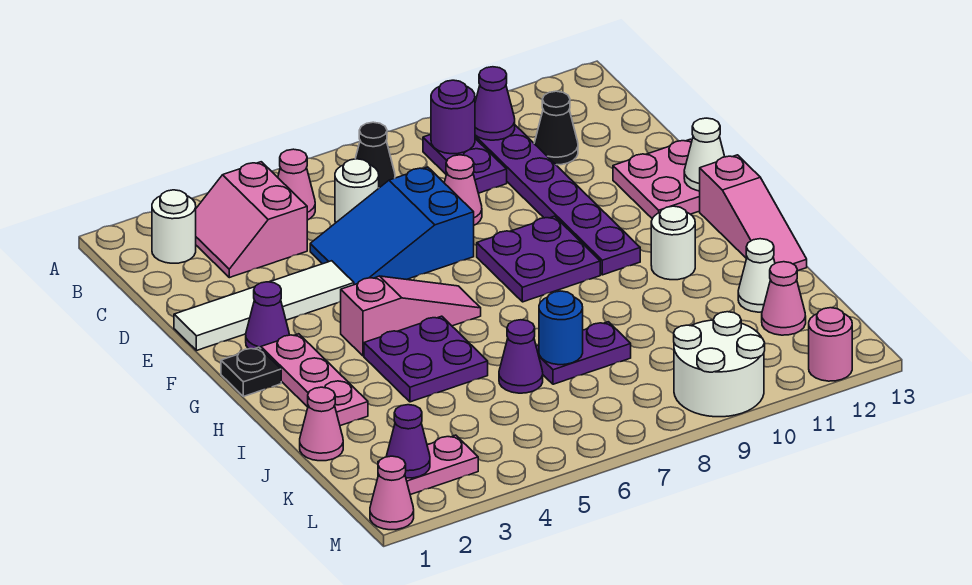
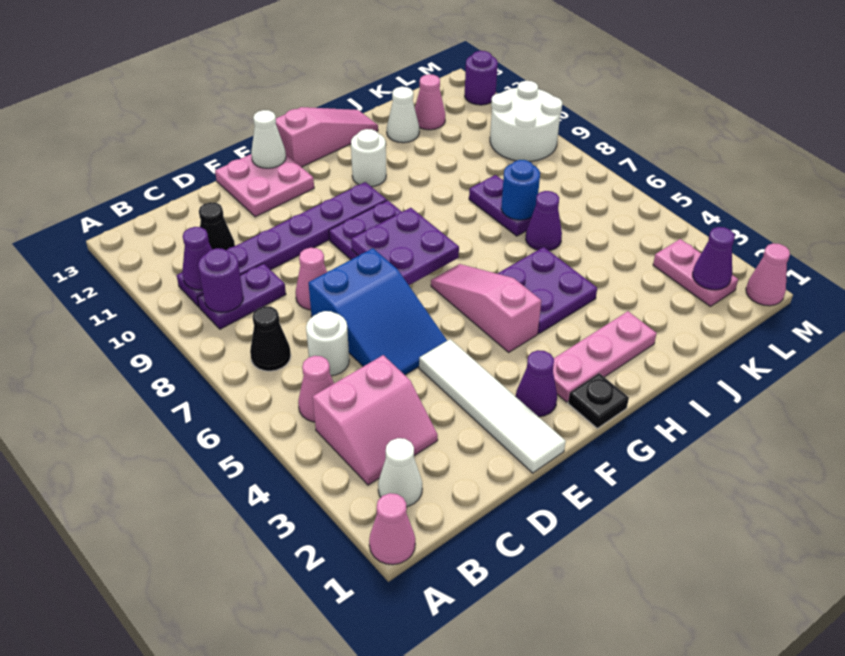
white round brick B2 level 1 -> white cone B2 level 1
none -> purple plate F7:G8 level 2
pink cone J1 level 1 -> pink cone A1 level 1
pink round brick M12 level 1 -> purple round brick M12 level 1

